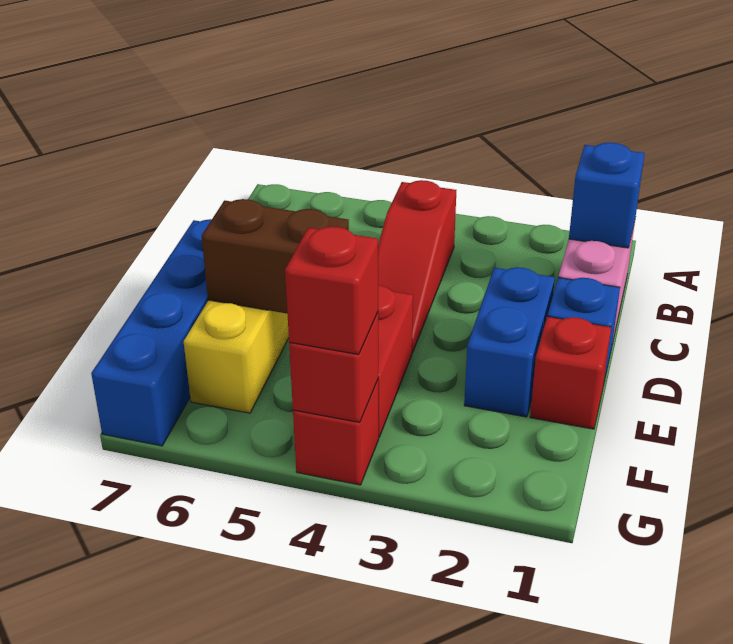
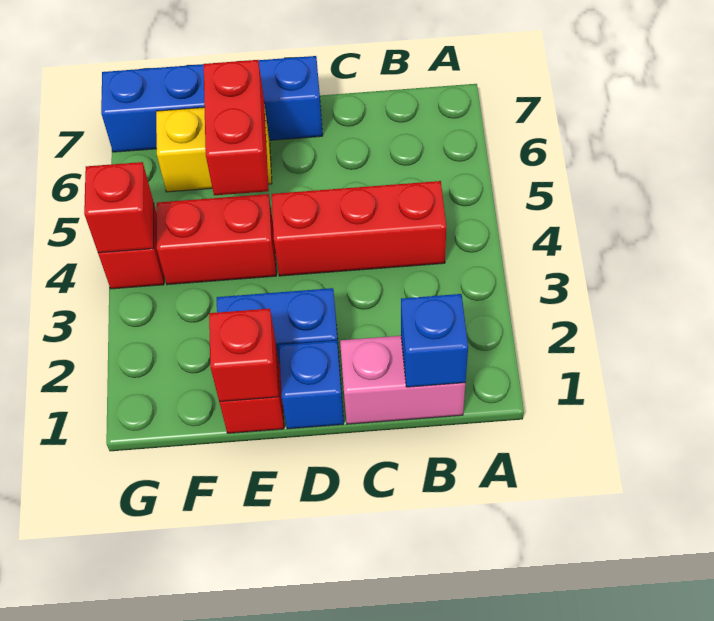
red slope B4:D4 level 1 top B -> red brick B4:D4 level 1
brown brick E5:E6 level 2 -> red brick E5:E6 level 2
red brick G4 level 3 -> red brick E1 level 2

